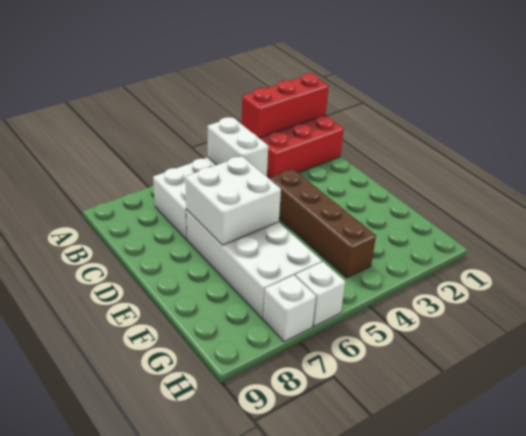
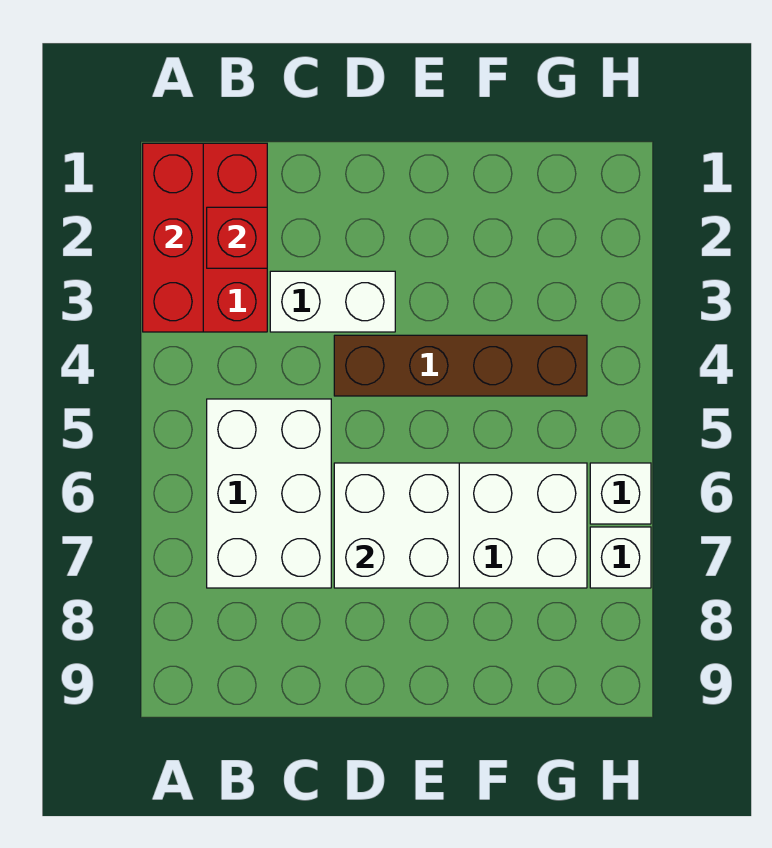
none -> red brick B2 level 2
white brick B5:C5 level 2 -> white brick C3:D3 level 1

